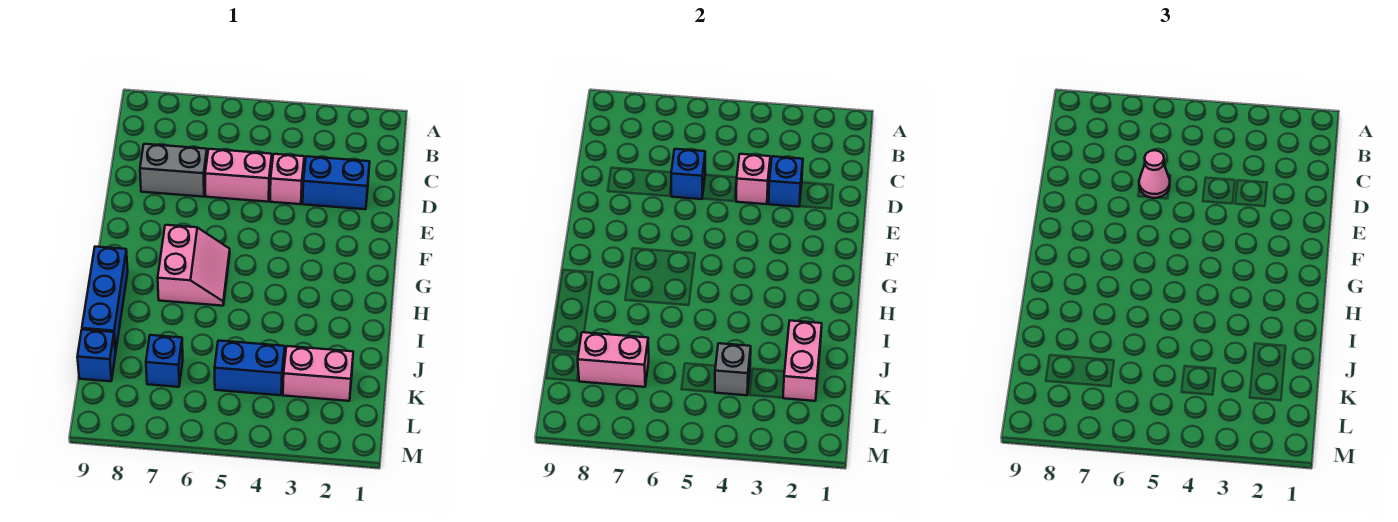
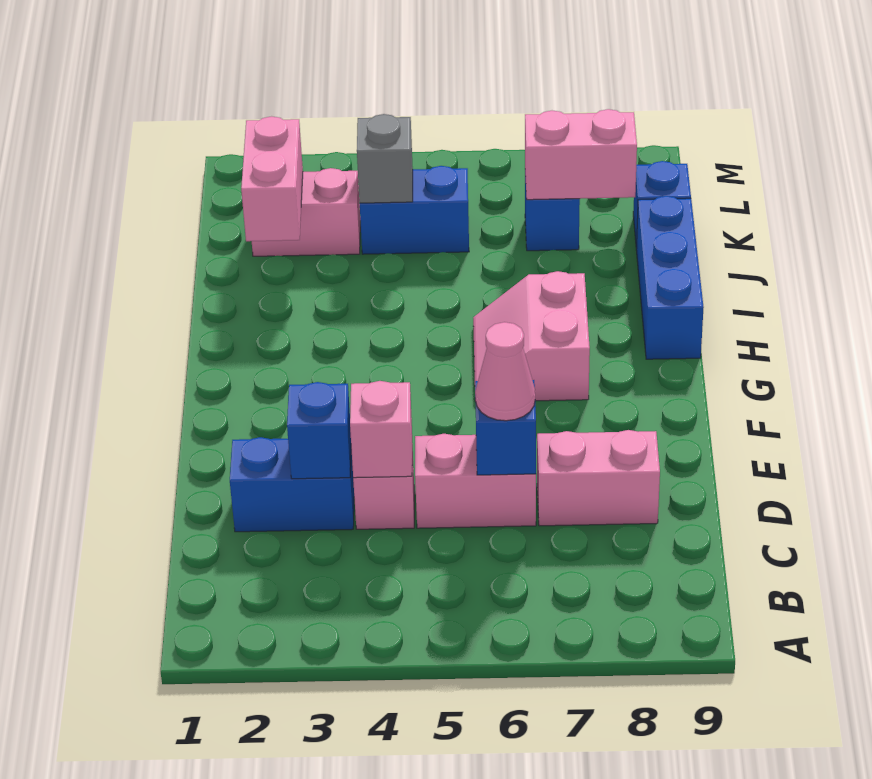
grey brick D7:D8 level 1 -> pink brick D7:D8 level 1

